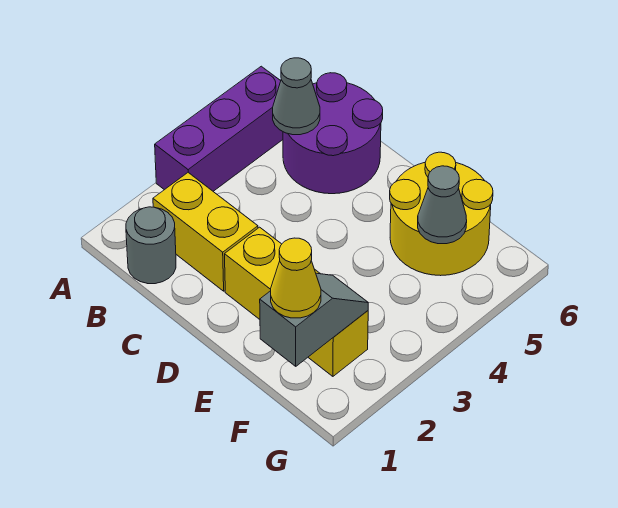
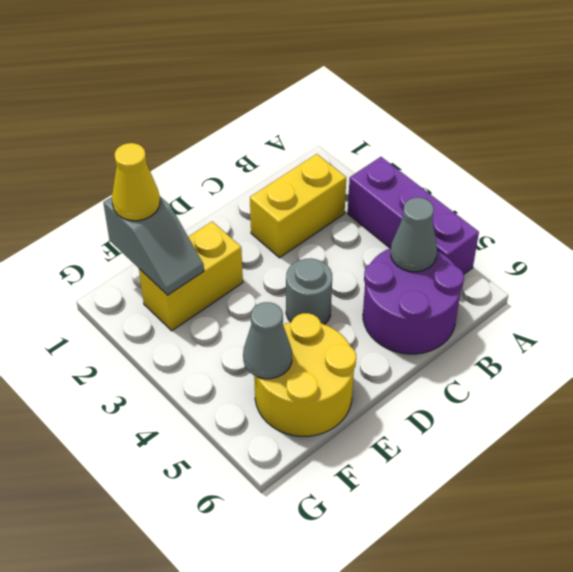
grey round brick B1 level 1 -> grey round brick D4 level 1
yellow brick D2:F2 level 1 -> yellow brick E2:F2 level 1

